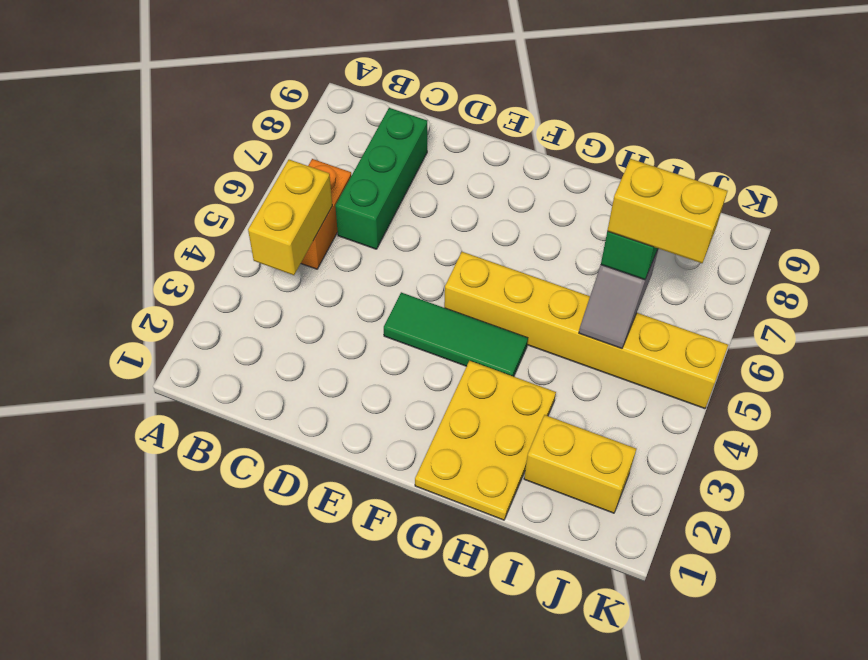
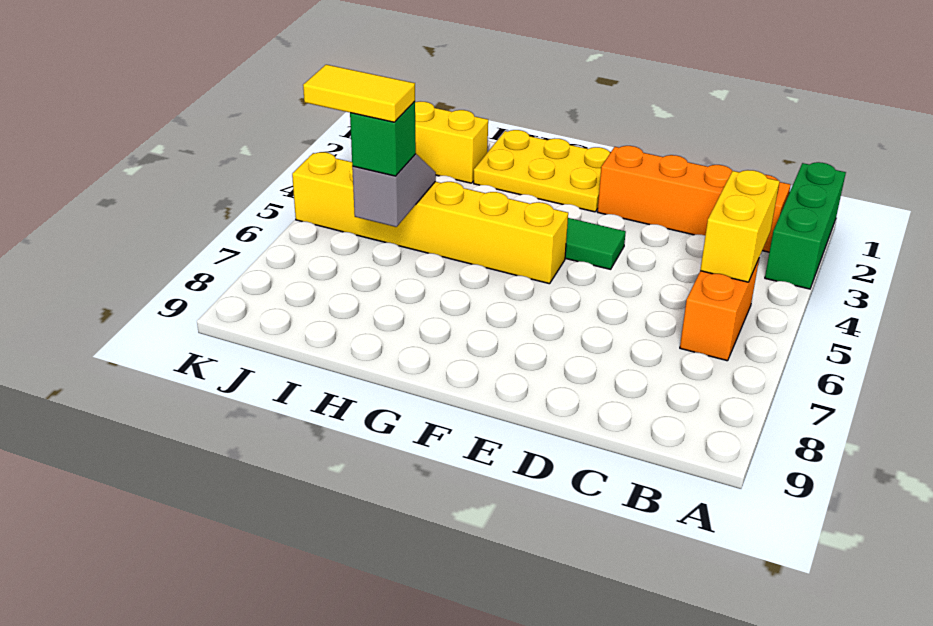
none -> orange brick B2:E2 level 1
green brick C6:C8 level 1 -> green brick A1:A3 level 1
yellow plate G1:H3 level 1 -> yellow plate F1:H2 level 1
yellow brick I6:J6 level 4 -> yellow tile I6:J6 level 4

